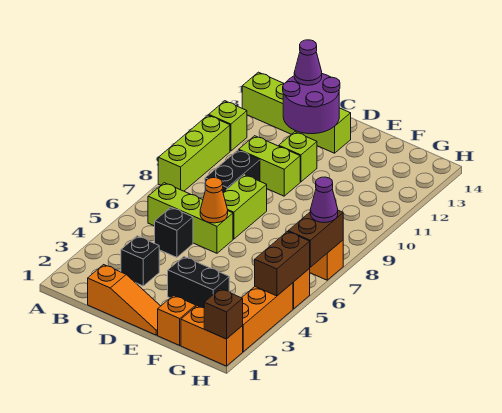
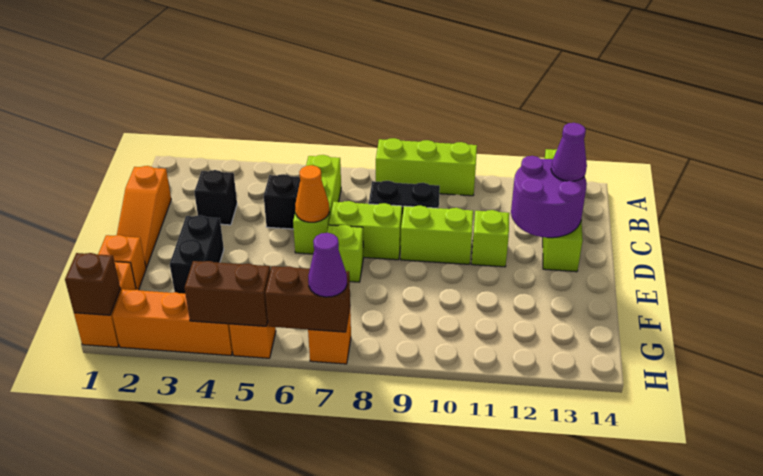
lime brick A11 level 1 -> lime brick E7 level 1
lime brick C10:D10 level 1 -> lime brick D9:D10 level 1

